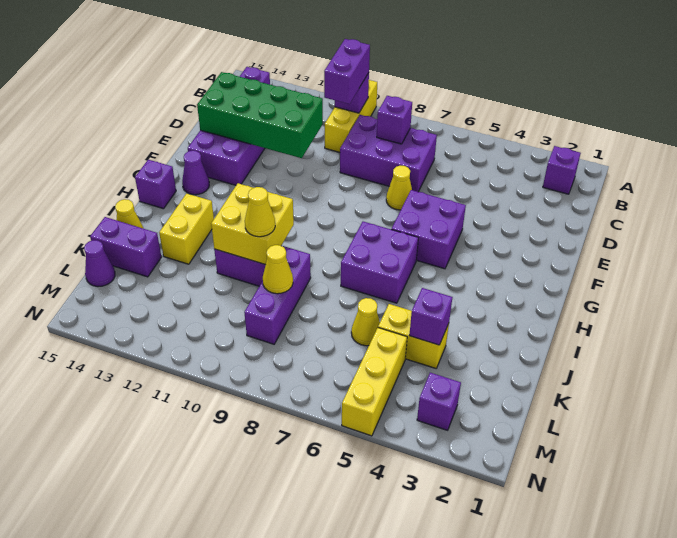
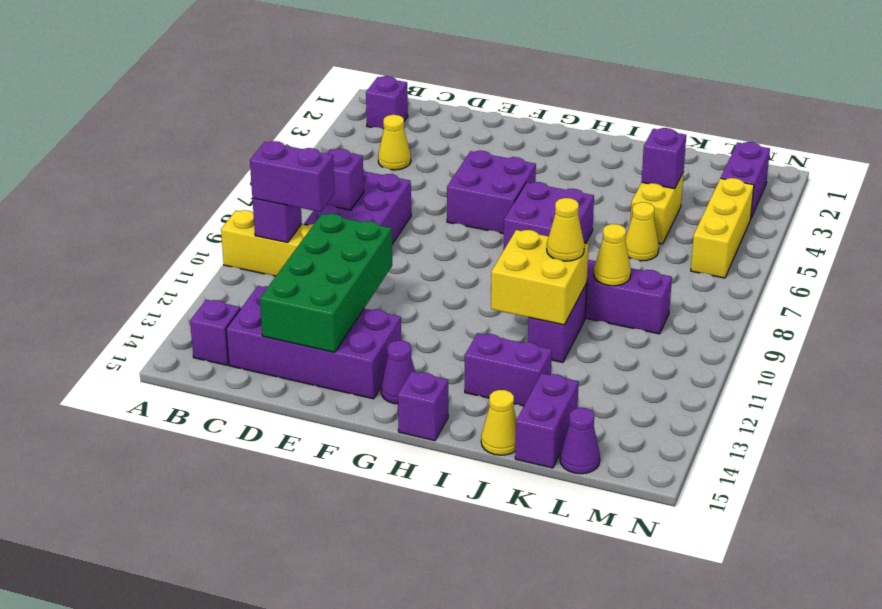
yellow cone E7 level 1 -> yellow cone C4 level 1
yellow brick I13:J13 level 1 -> purple brick I13:J13 level 1
yellow brick L5:N5 level 1 -> yellow brick M4:M6 level 1
purple brick M3 level 1 -> purple brick M2:M3 level 1

